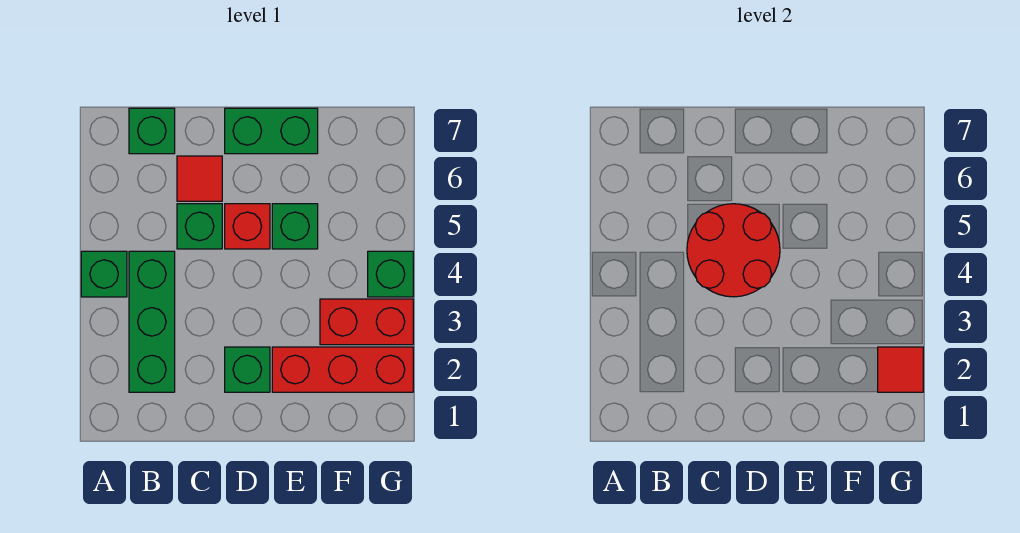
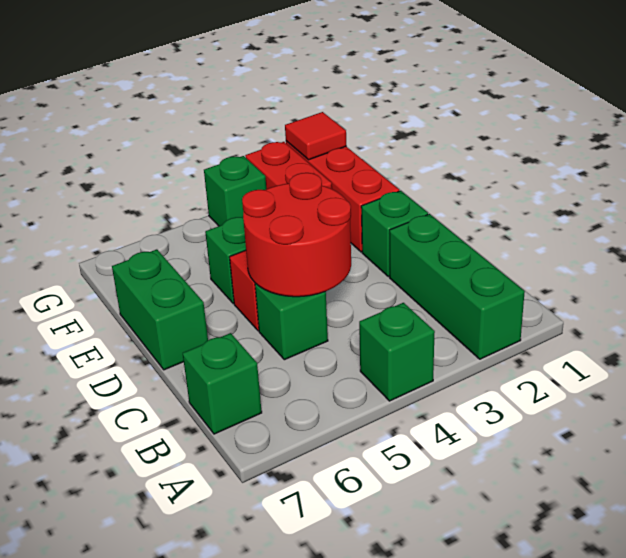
green brick B2:B4 level 1 -> green brick A2:C2 level 1
red tile C6 level 1 -> none

